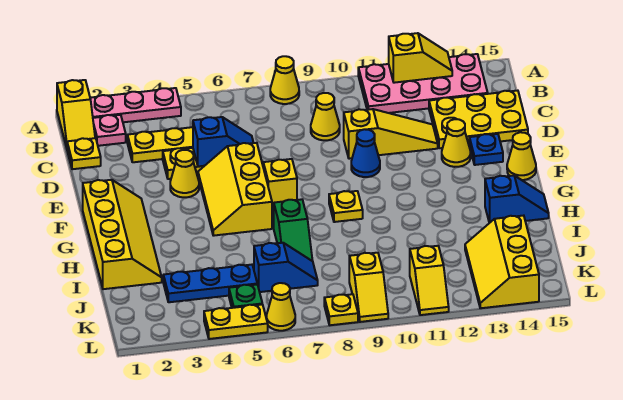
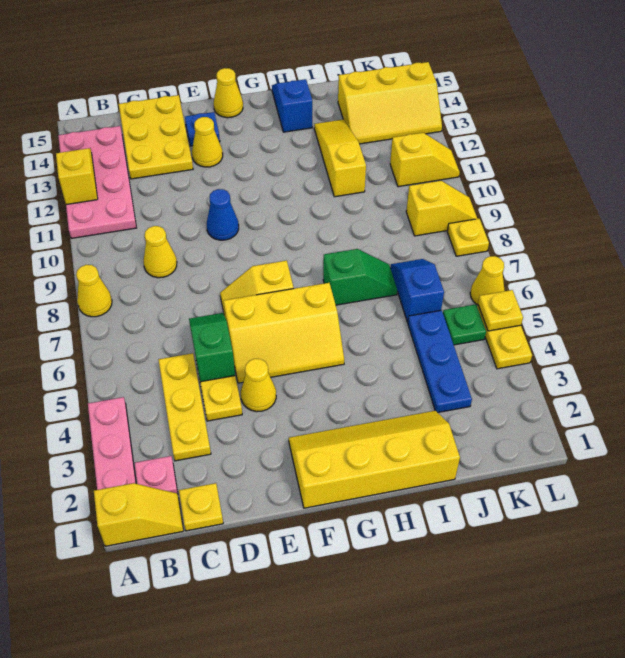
blue slope D5:D6 level 2 top 5 -> green slope D5:D6 level 2 top 5
yellow slope D10:D12 level 1 top 10 -> yellow slope I11:I13 level 1 top 11
yellow plate G9 level 1 -> yellow plate L5 level 2

